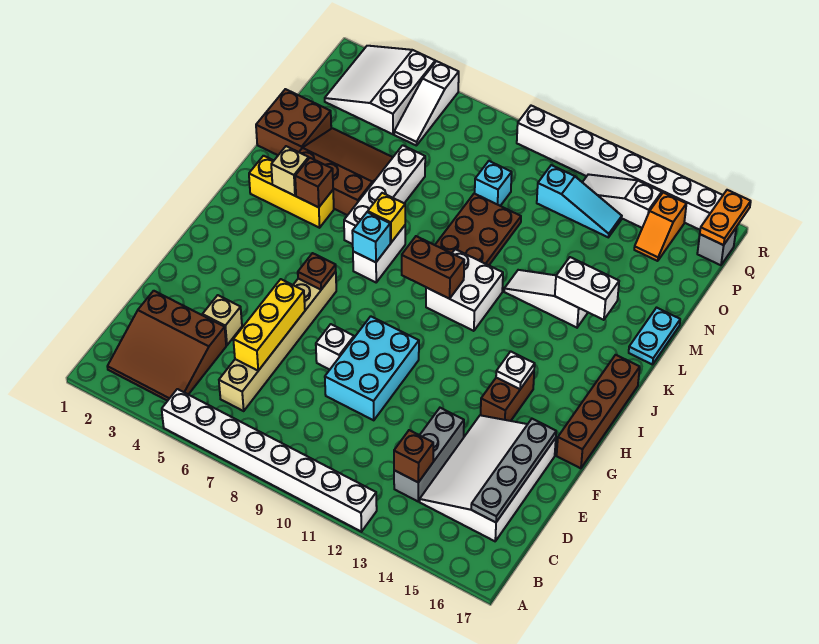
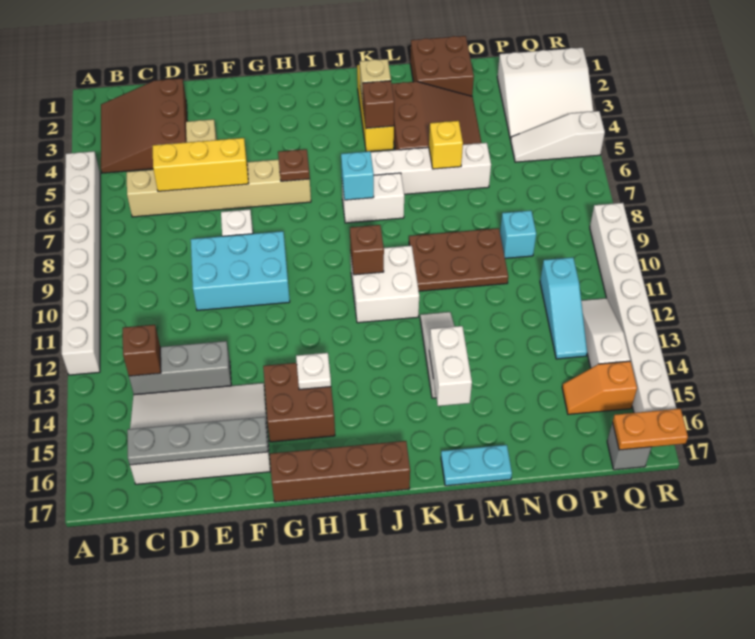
brown brick G14:H14 level 1 -> brown brick G14:H15 level 1
brown brick J9:J10 level 2 -> brown brick J10 level 2
yellow brick K7 level 2 -> yellow brick M6 level 2
white slope P2:R4 level 1 top 4 -> white slope P2:R4 level 1 top 2

